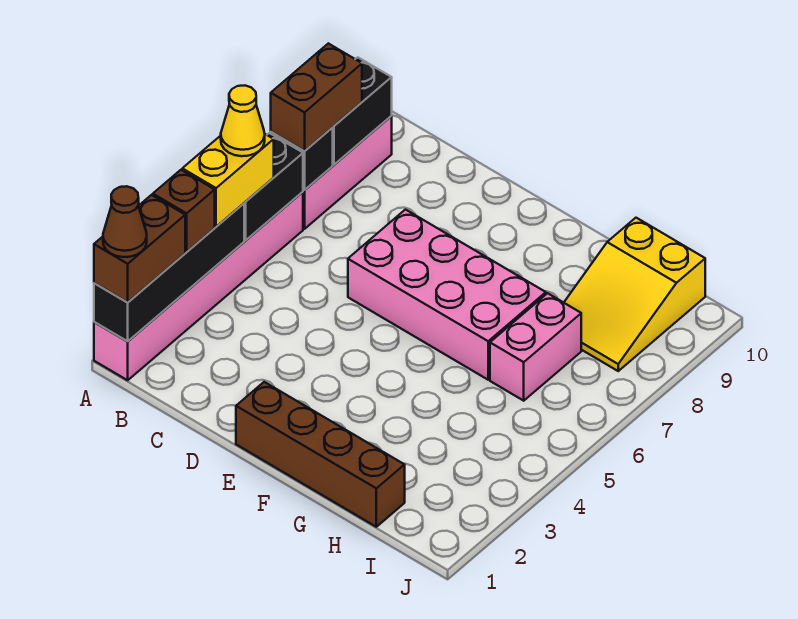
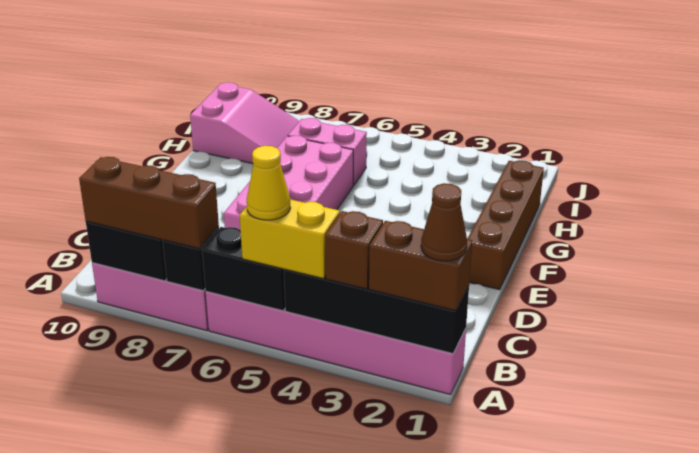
brown brick A7:A8 level 3 -> brown brick A7:A9 level 3
yellow slope H8:I10 level 1 top 10 -> pink slope H8:I10 level 1 top 10

